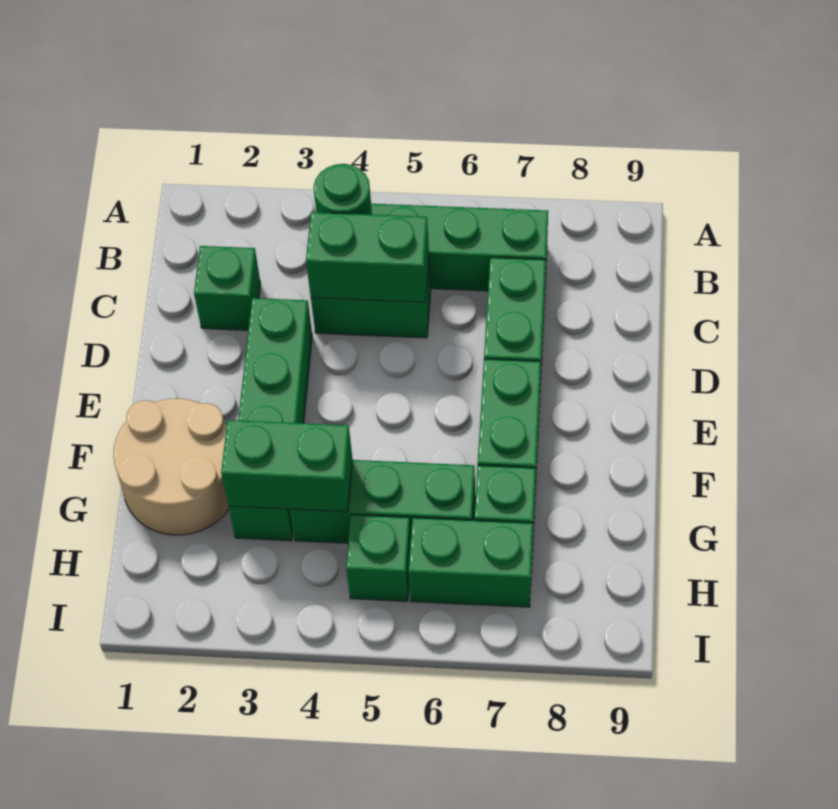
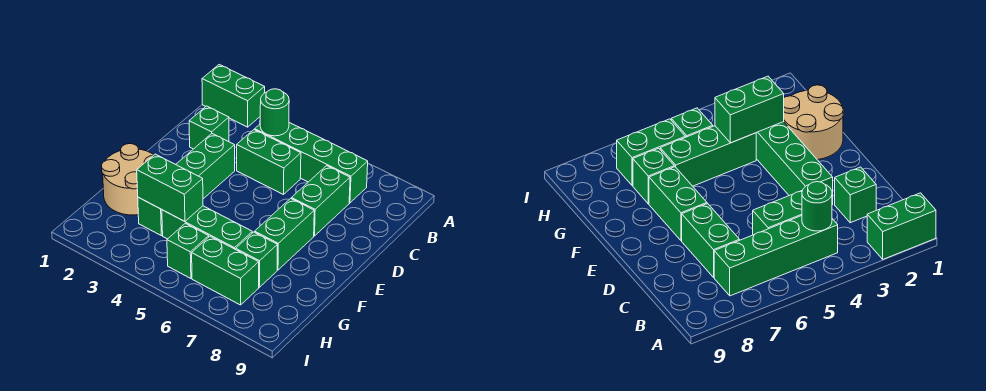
green brick C4:C5 level 2 -> green brick A1:A2 level 1

